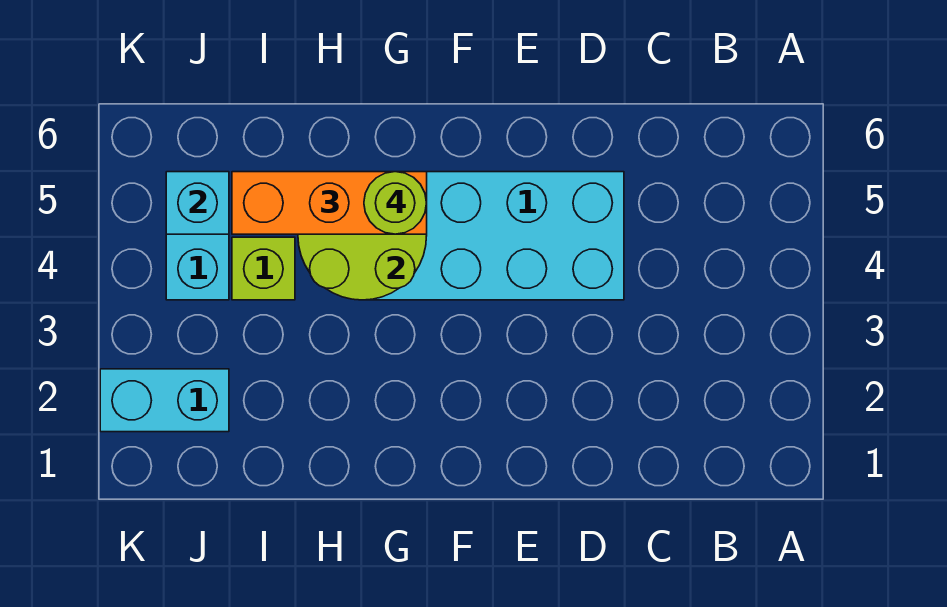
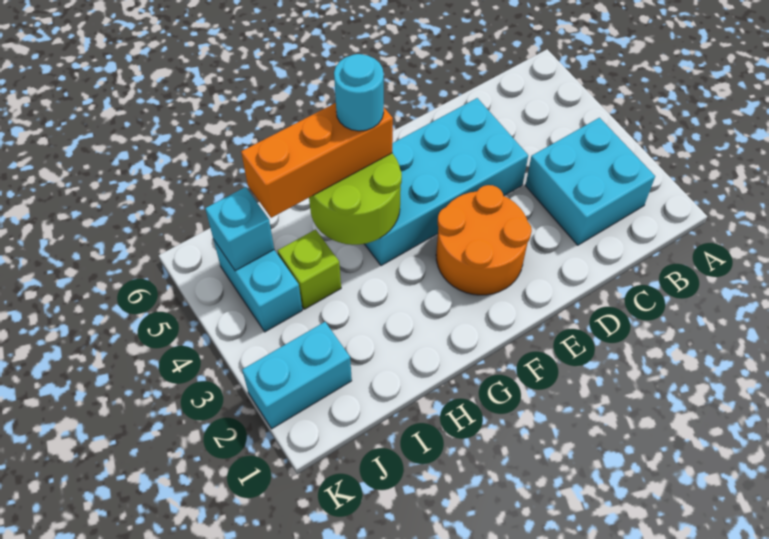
none -> cyan brick B2:C3 level 1
none -> orange round brick E2:F3 level 1
lime round brick G5 level 4 -> cyan round brick G5 level 4

